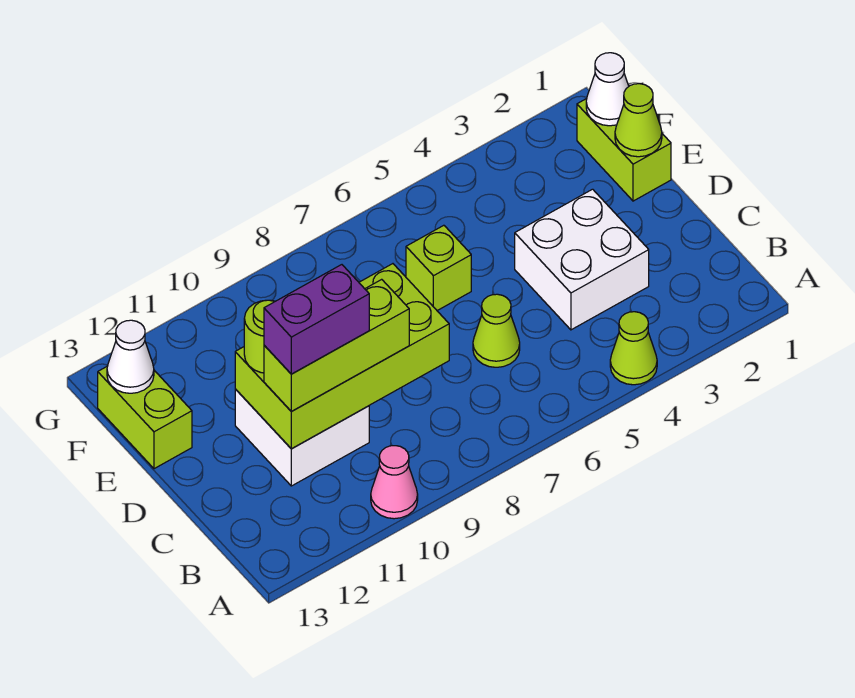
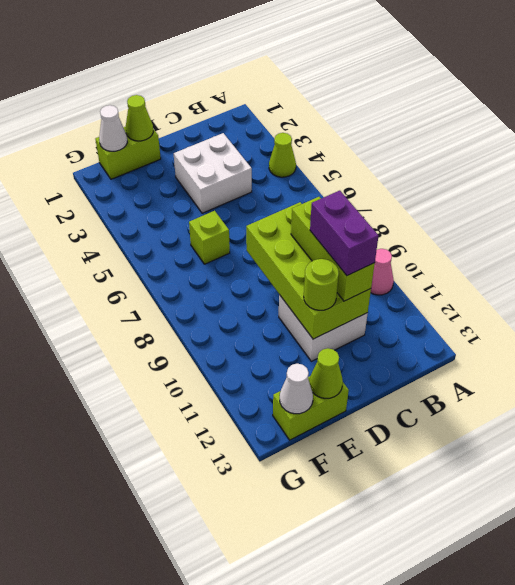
lime cone C6 level 1 -> lime cone E13 level 2

